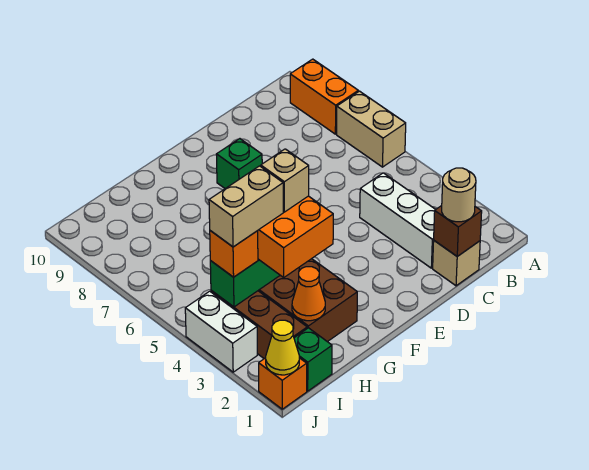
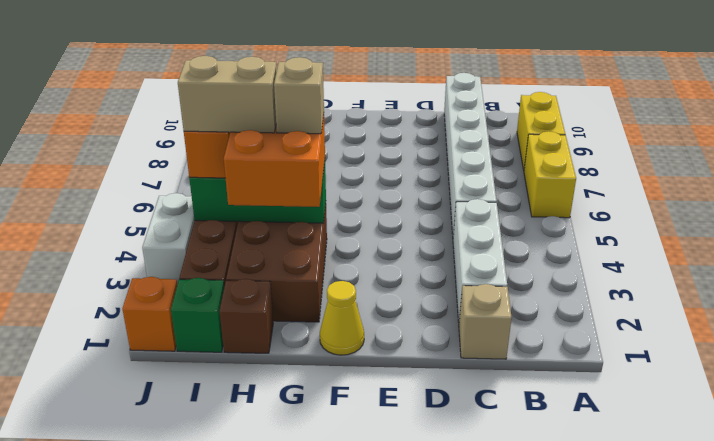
tan brick A6:A7 level 1 -> yellow brick A6:A7 level 1
orange brick A8:A9 level 1 -> yellow brick A8:A9 level 1
brown brick C1 level 2 -> brown brick H1 level 1
tan round brick C1 level 3 -> none
none -> white brick C5:C10 level 1
green brick E8 level 1 -> none
orange cone H2 level 2 -> none
yellow cone J1 level 2 -> yellow cone F1 level 1

